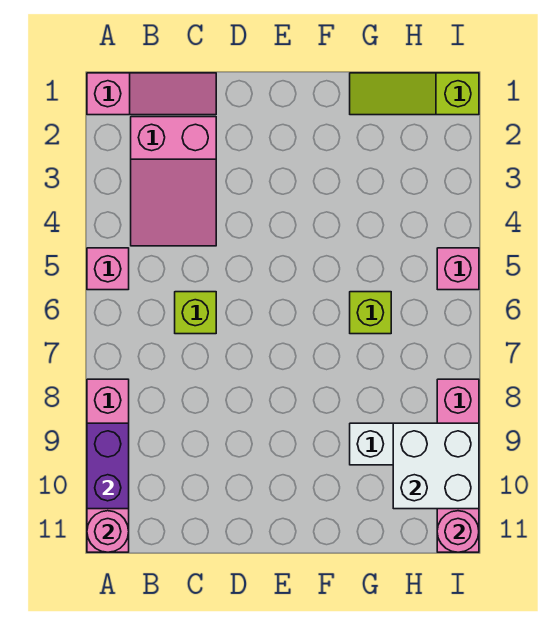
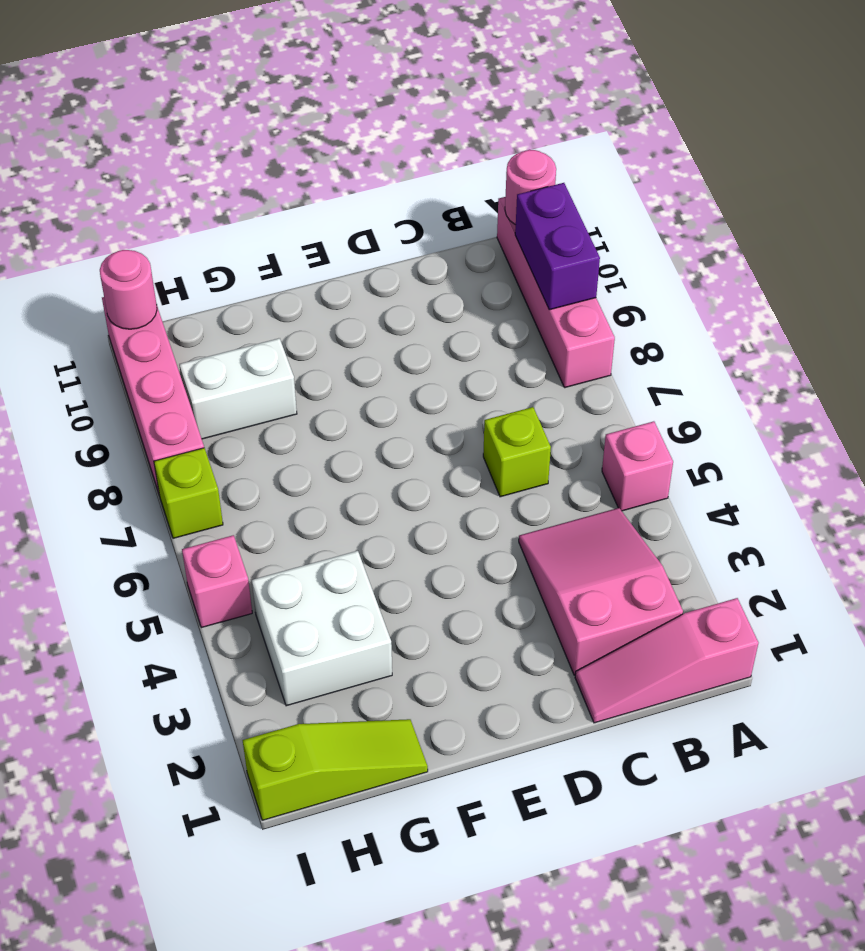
lime brick G6 level 1 -> lime brick I7 level 1
white brick H9:I10 level 2 -> white brick G3:H4 level 1

